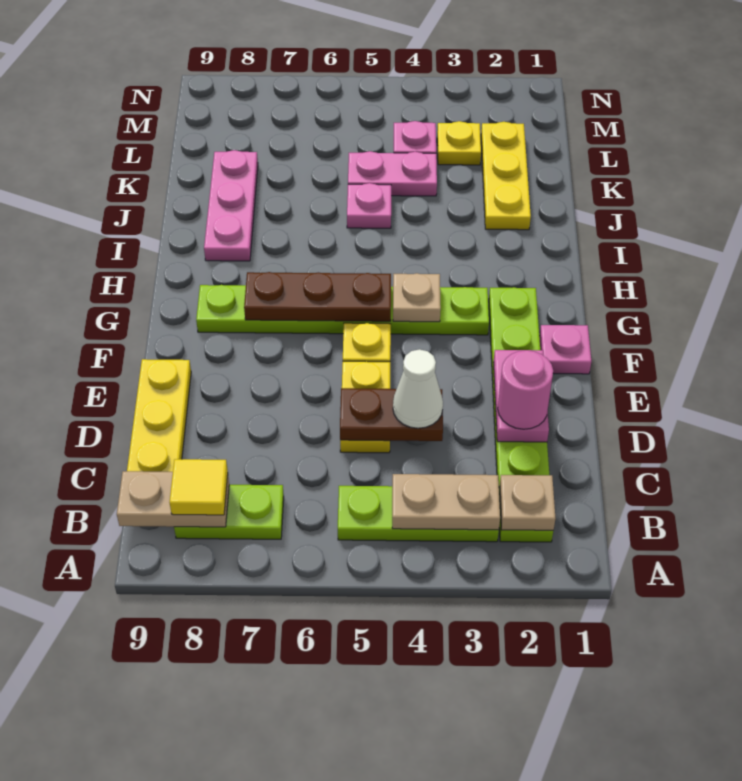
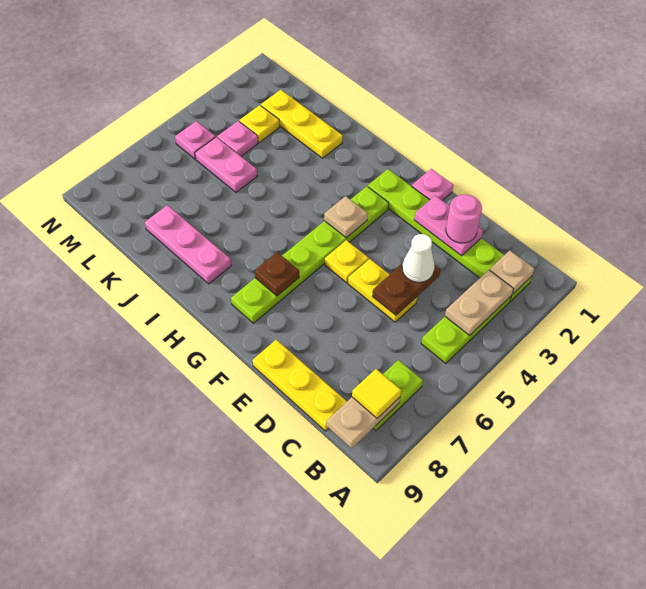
brown plate G5:G7 level 2 -> brown plate G7 level 2
pink plate J5 level 1 -> pink plate M5 level 1
pink plate K4:K5 level 1 -> pink plate K5:L5 level 1

